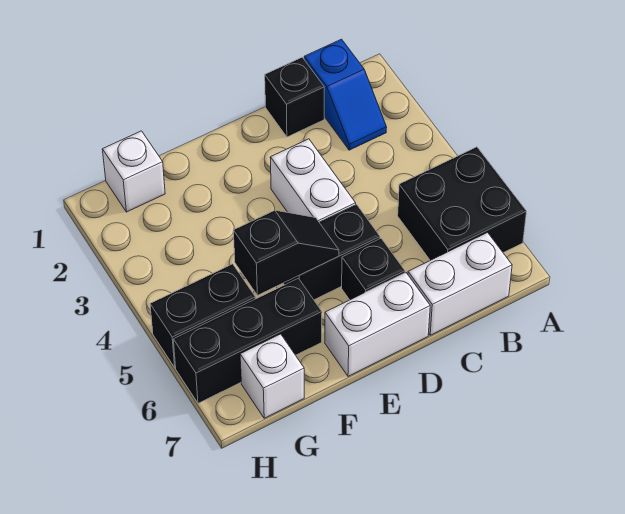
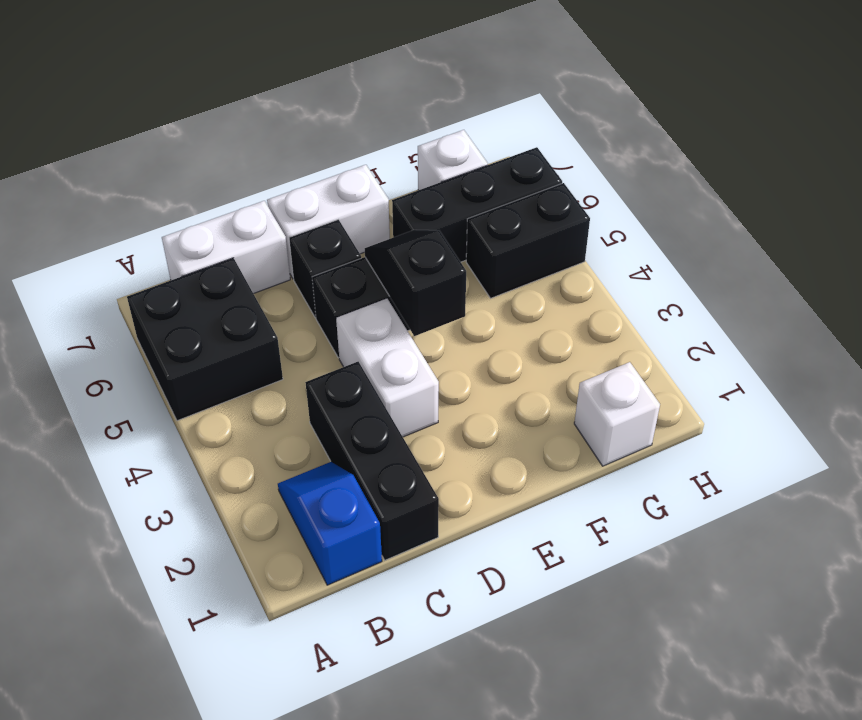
black brick C1 level 1 -> black brick C1:C3 level 1
black slope E5:F5 level 2 top F -> black slope E4:E5 level 2 top 4

